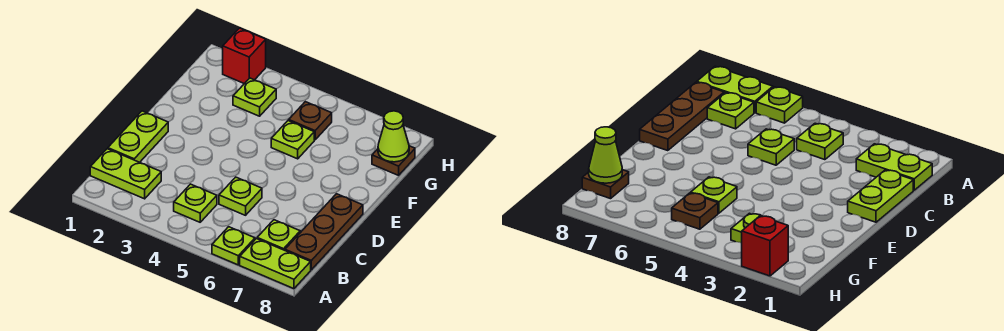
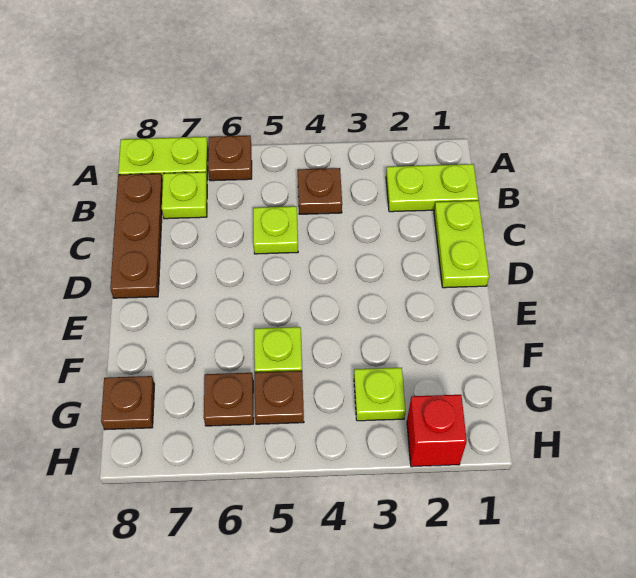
lime plate A6 level 1 -> brown plate A6 level 1
lime plate B4 level 1 -> brown plate B4 level 1
none -> brown plate G6 level 1
lime cone G8 level 2 -> none

